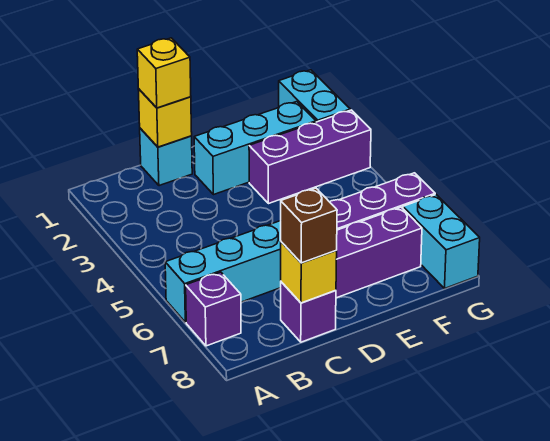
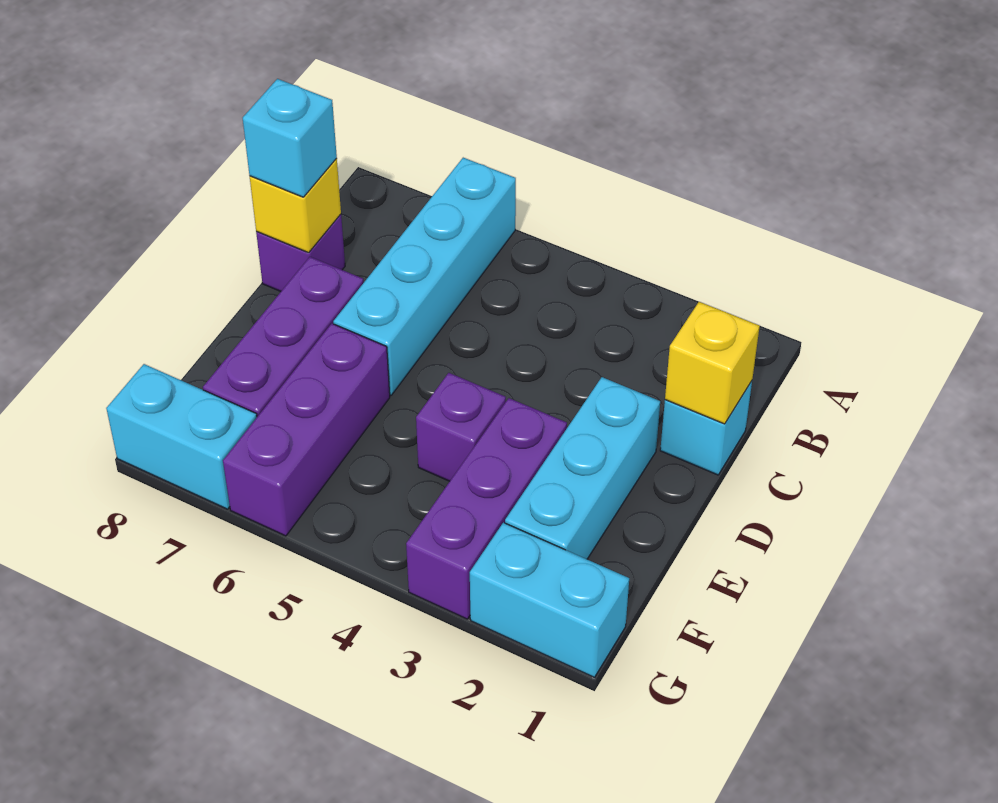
purple brick A7 level 1 -> purple brick E4 level 1
yellow brick C1 level 3 -> none
brown brick C8 level 3 -> cyan brick C8 level 3

